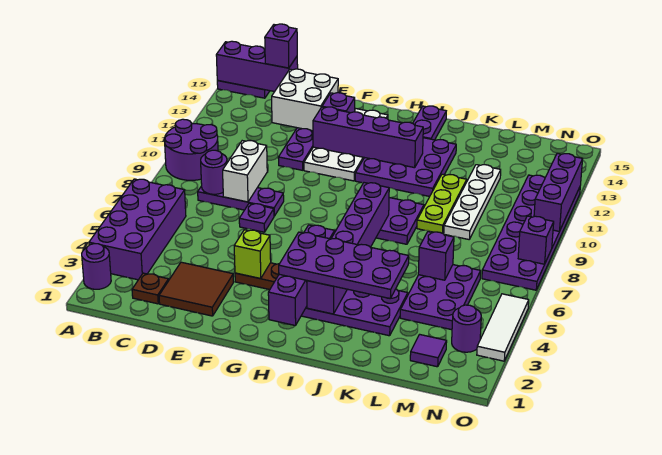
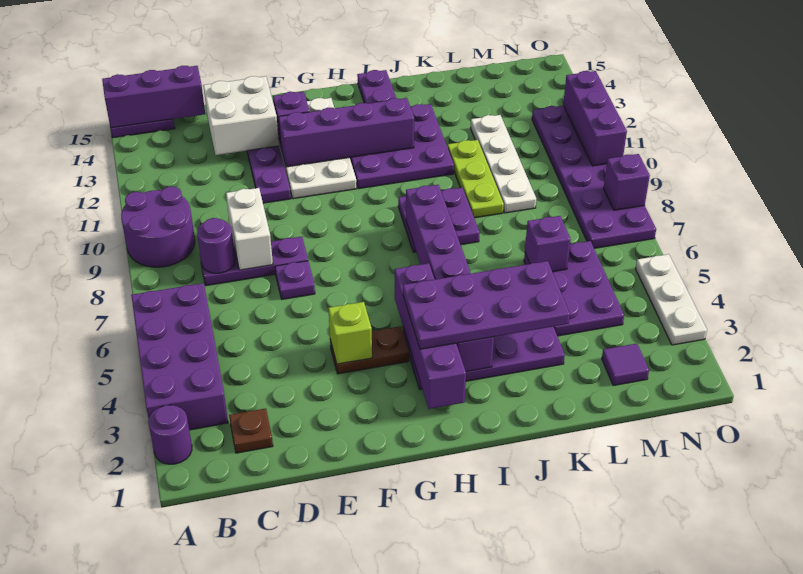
purple brick C15 level 3 -> none
brown tile D2:E3 level 1 -> none
purple round brick N3 level 1 -> none
white tile O3:O5 level 1 -> white plate O3:O5 level 1

